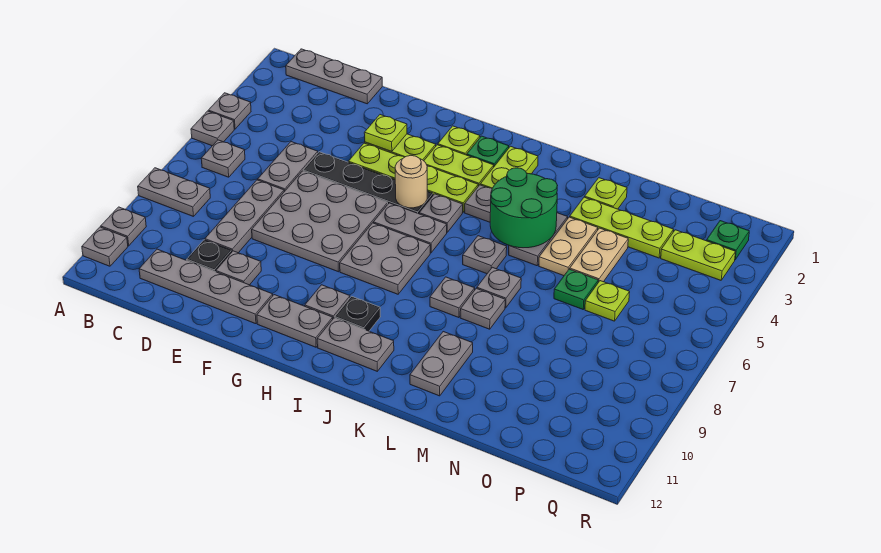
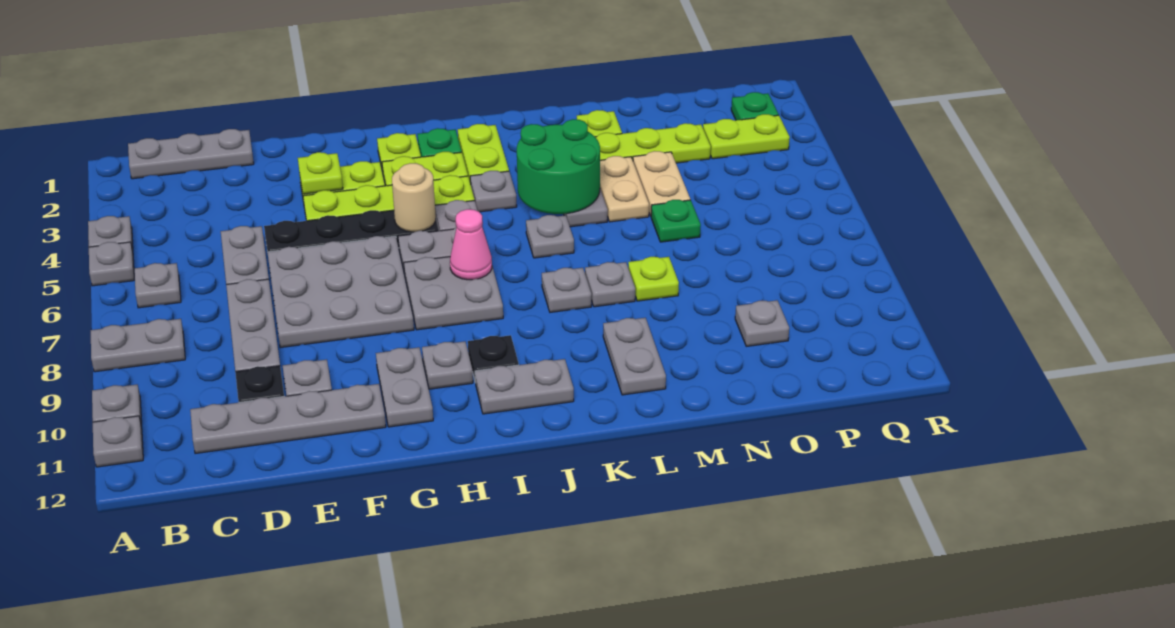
grey plate G11:H11 level 1 -> grey plate G10:G11 level 1
none -> pink cone I7 level 2
grey plate L7 level 1 -> grey plate O10 level 1
lime plate O6 level 1 -> lime plate M8 level 1

